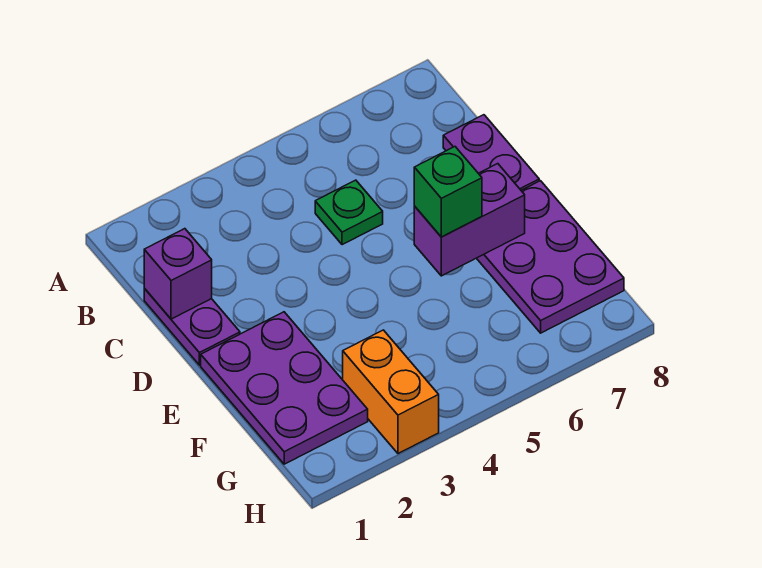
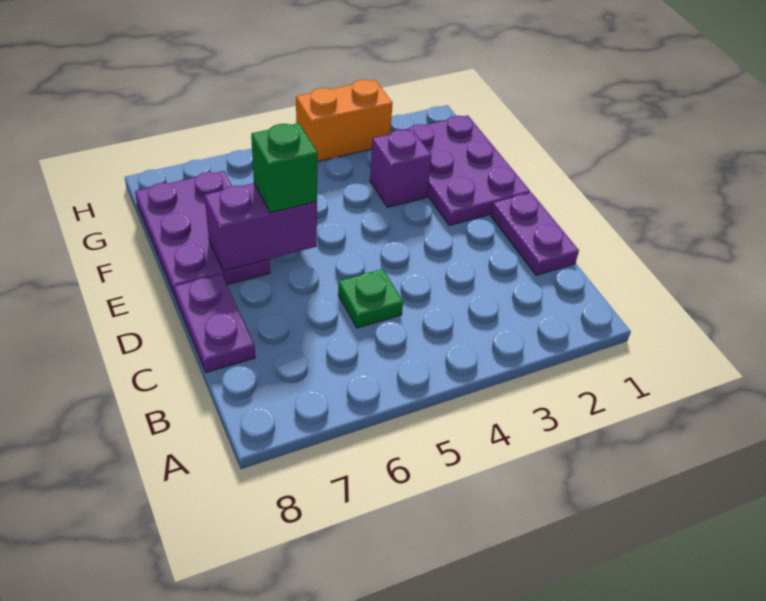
purple brick C1 level 2 -> purple brick F3 level 1
orange brick G3:H3 level 1 -> orange brick H3:H4 level 1

